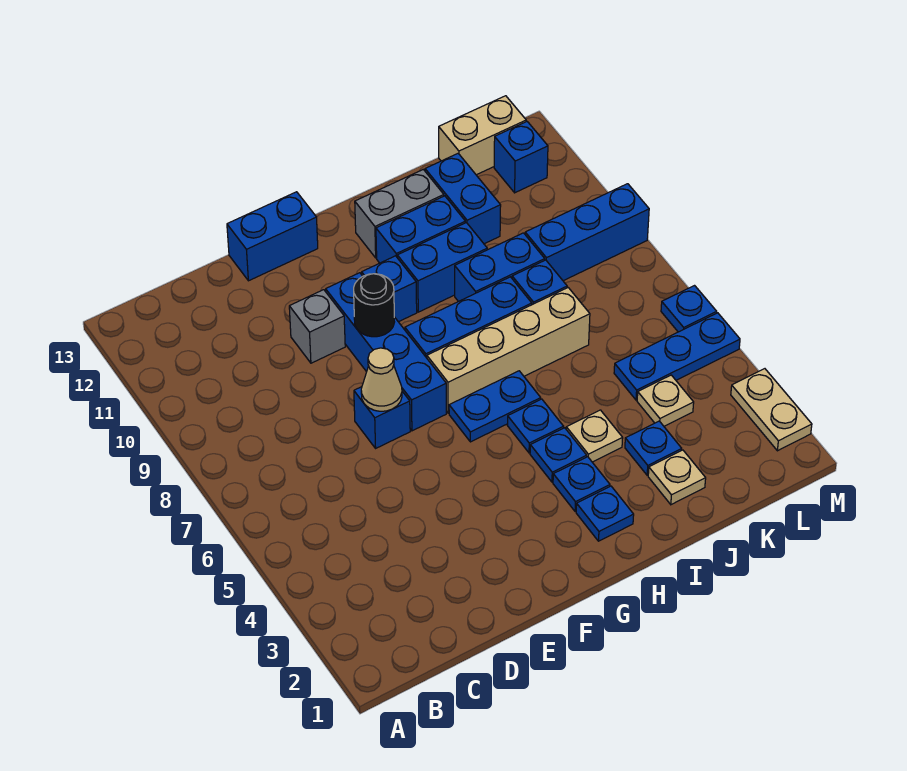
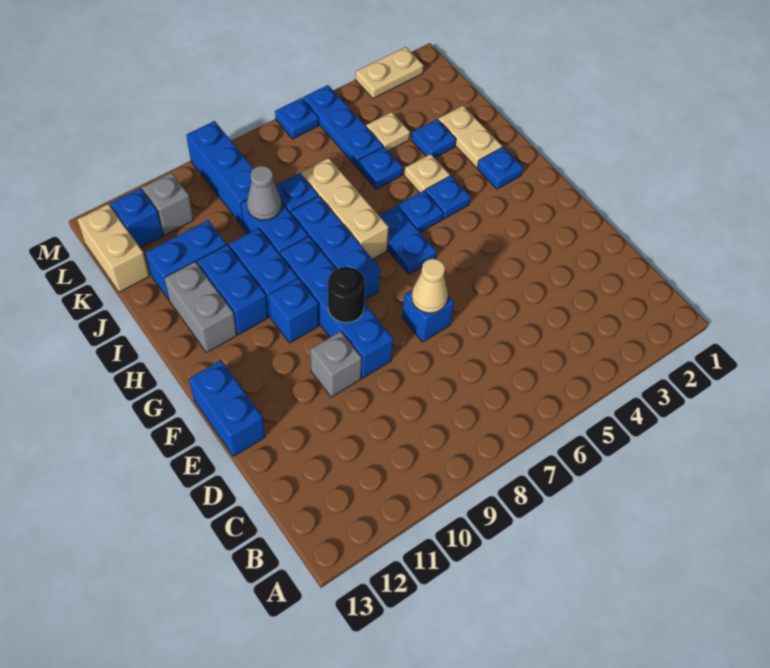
blue brick F7:F10 level 1 -> blue brick E9:H9 level 1
tan brick G7:J7 level 1 -> tan brick H7:J7 level 1
blue plate H3 level 1 -> blue plate J5 level 1
tan plate J2 level 1 -> tan plate I2:J2 level 1
none -> grey cone J9 level 2
none -> grey brick L11 level 1

